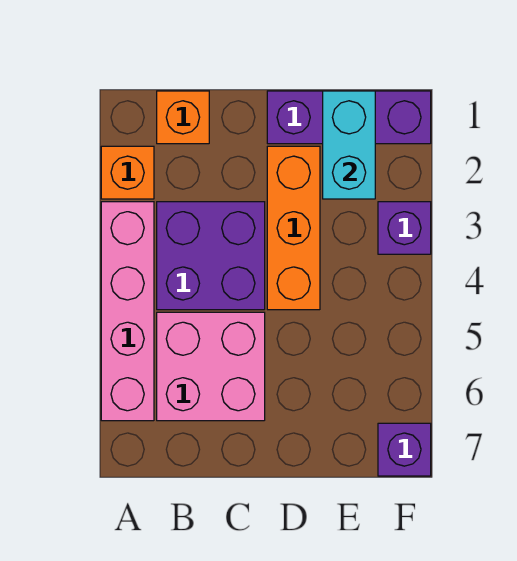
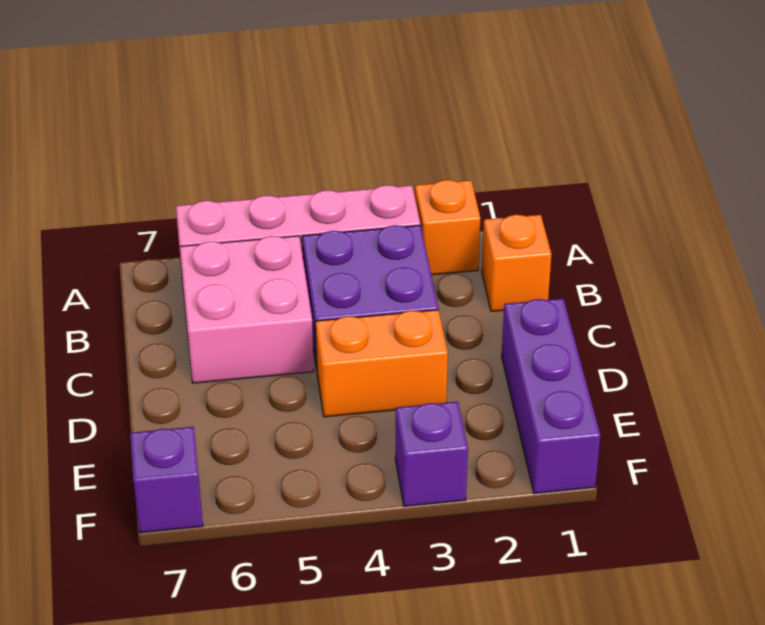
orange brick D2:D4 level 1 -> orange brick D3:D4 level 1
cyan brick E1:E2 level 2 -> none

